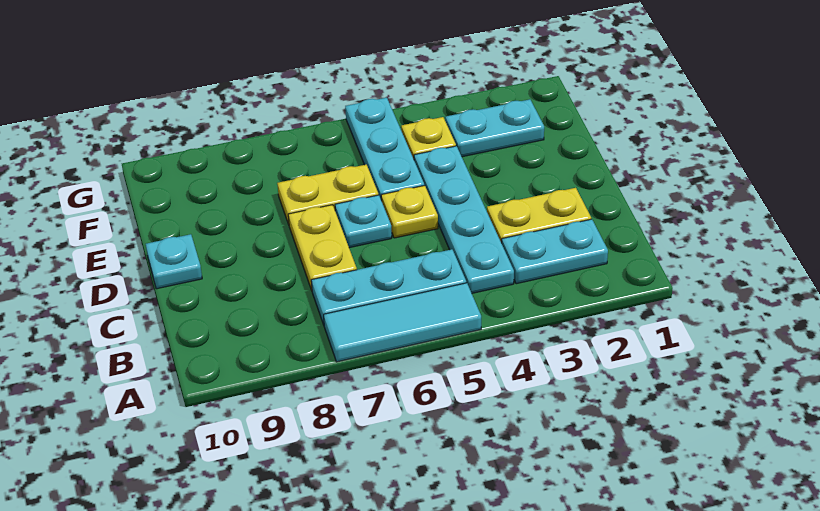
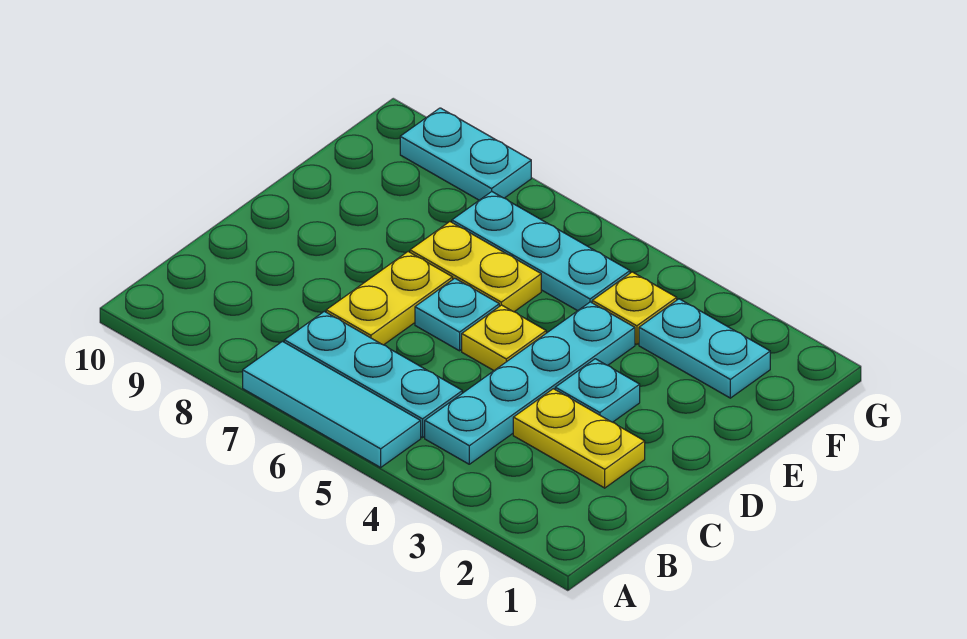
cyan plate B2:B3 level 1 -> cyan plate G8:G9 level 1
cyan plate D10 level 1 -> cyan plate D3 level 1
cyan plate E5:G5 level 1 -> cyan plate F5:F7 level 1

